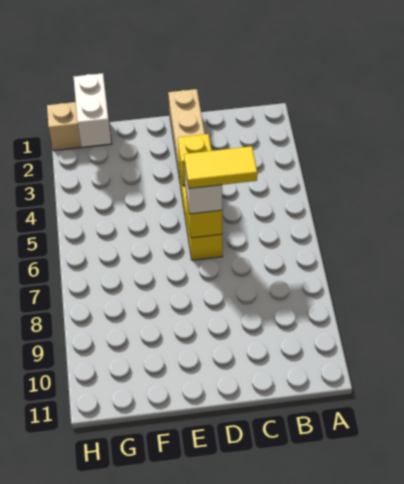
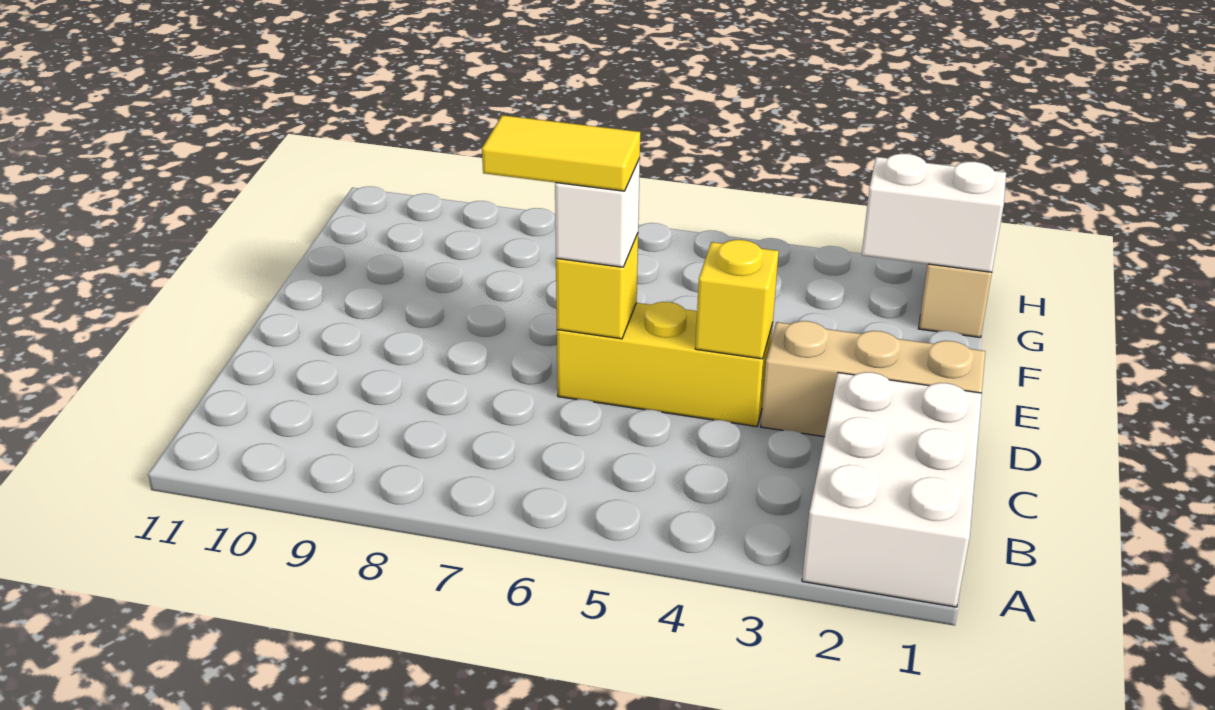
none -> white brick A1:C2 level 1
yellow tile C6:D6 level 4 -> yellow tile D6:D7 level 4

